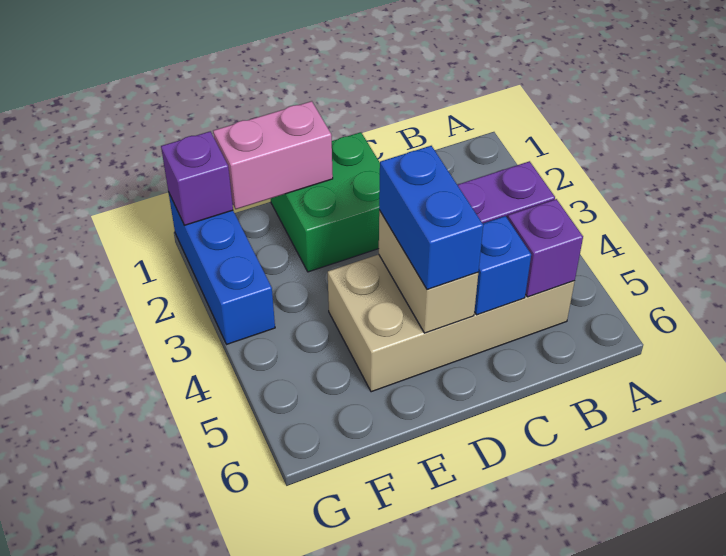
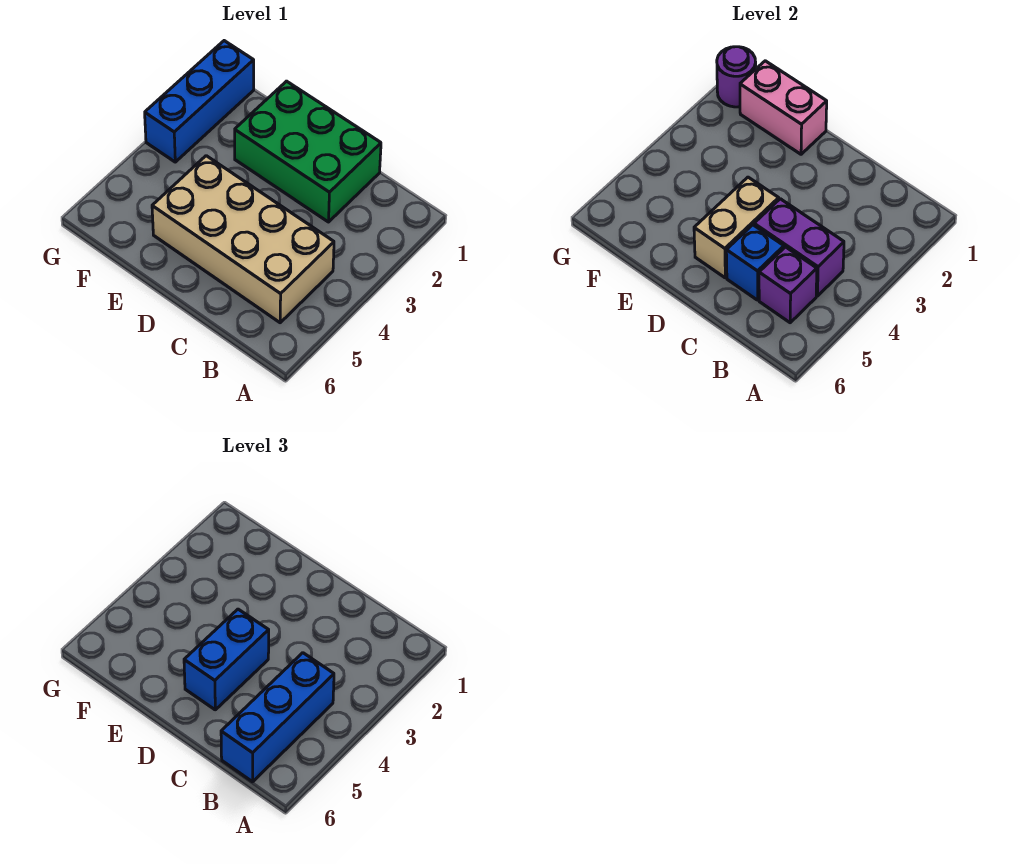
none -> blue brick B4:B6 level 3
green brick D1:E2 level 1 -> green brick C1:E2 level 1
purple brick G1 level 2 -> purple round brick G1 level 2

